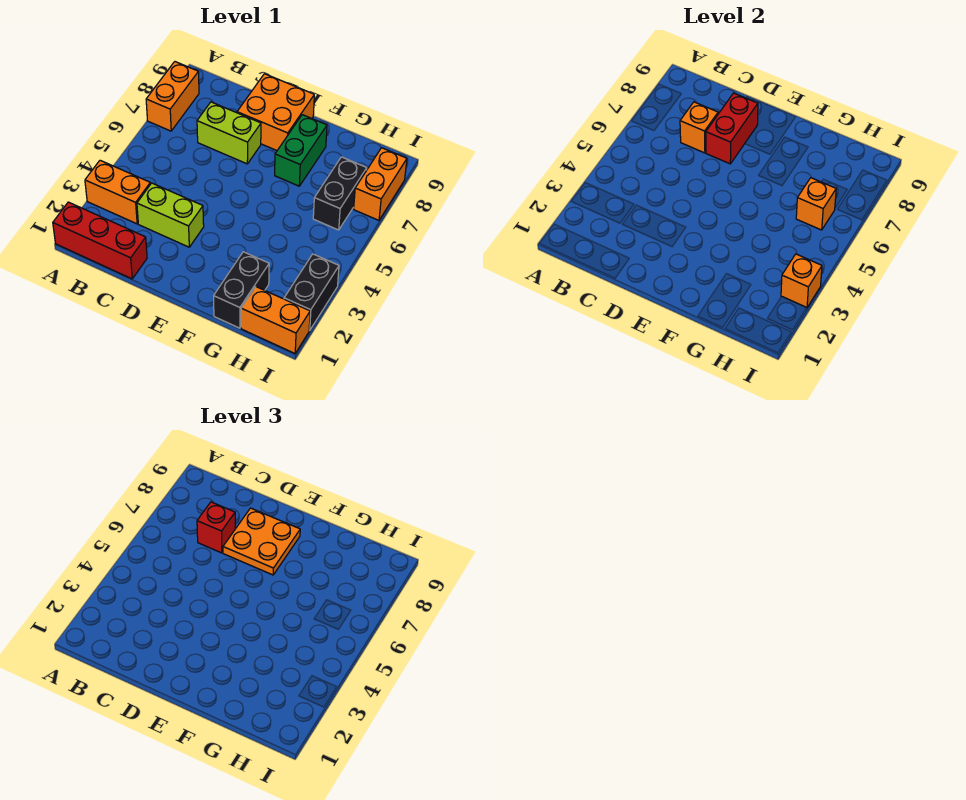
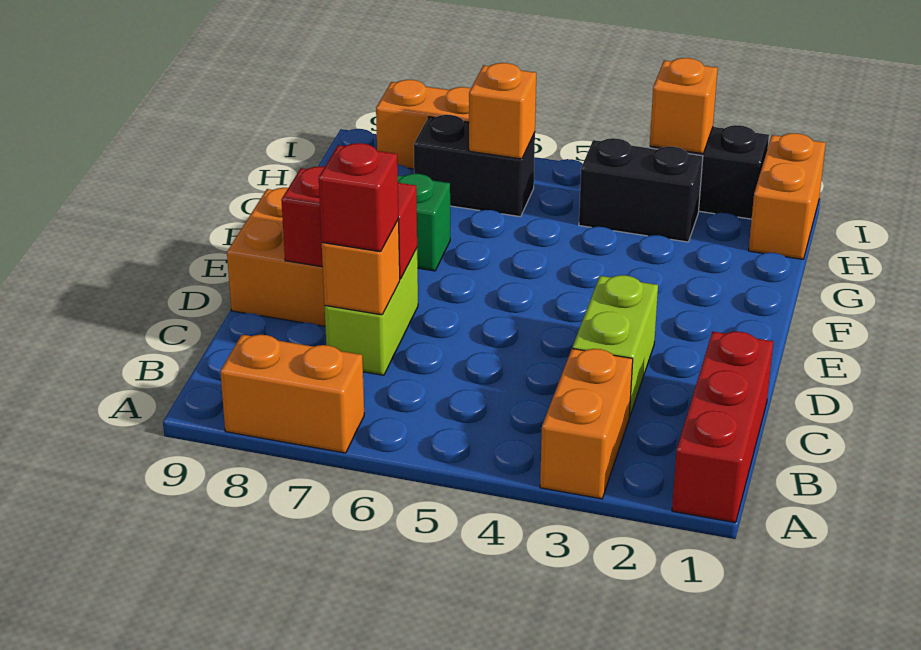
orange plate D7:E8 level 3 -> none
black brick G1:G2 level 1 -> black brick H3:H4 level 1

